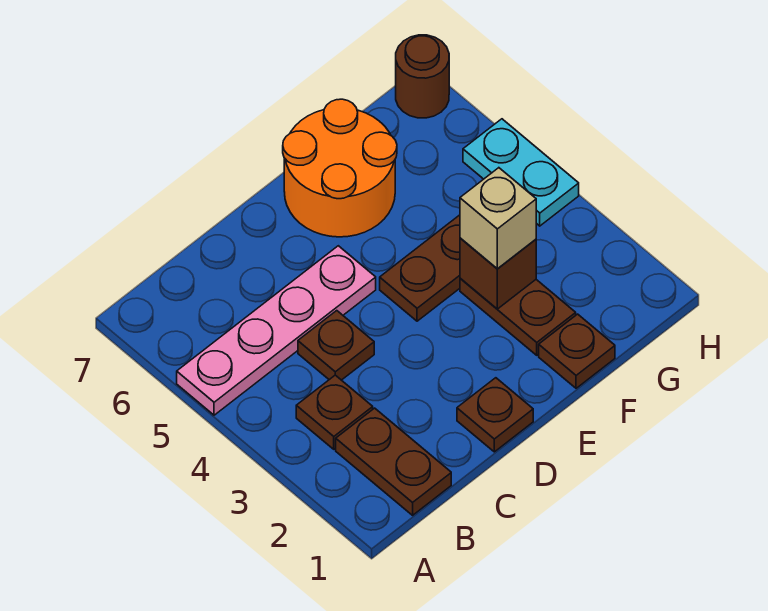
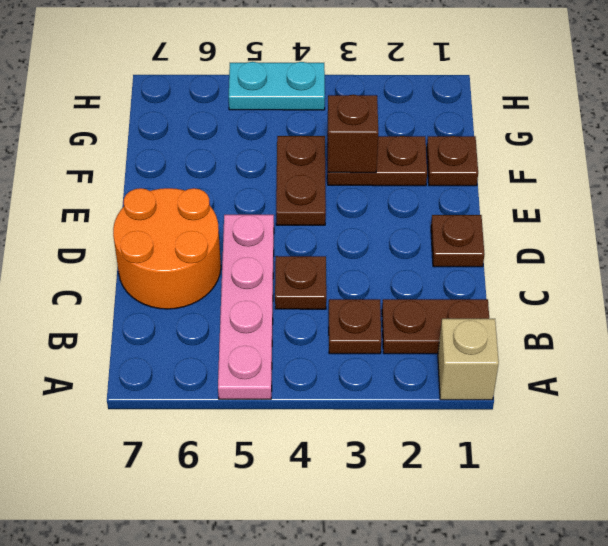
orange round brick E6:F7 level 1 -> orange round brick C6:D7 level 1
tan brick F3 level 3 -> tan brick A1 level 1
brown round brick H7 level 1 -> none

